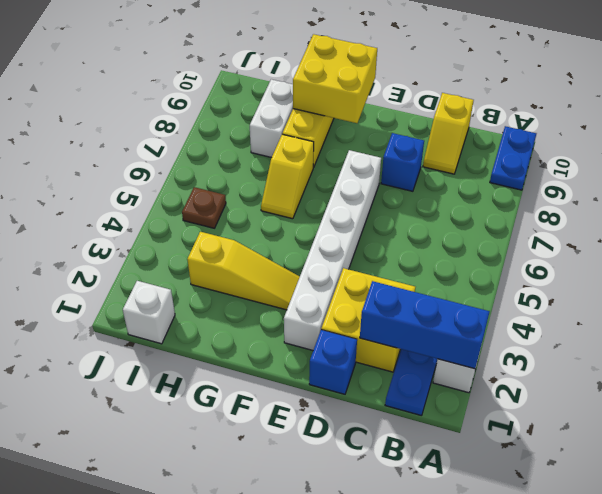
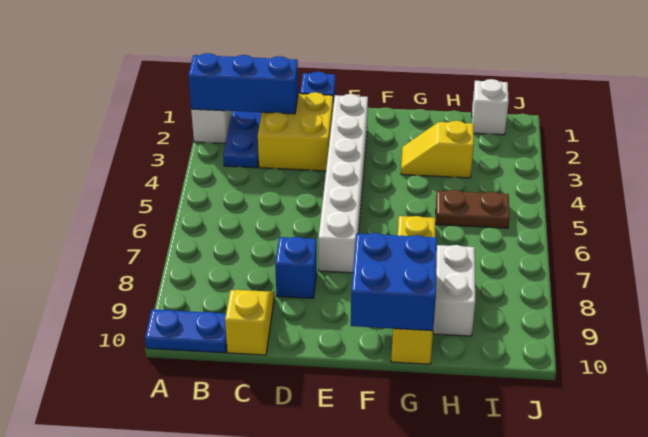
blue plate A9:A10 level 1 -> blue plate A10:B10 level 1
yellow slope F3:H3 level 1 top H -> yellow slope G3:H3 level 1 top H
yellow brick F9:G10 level 2 -> blue brick F9:G10 level 2
brown plate I5 level 1 -> brown plate H5:I5 level 1

